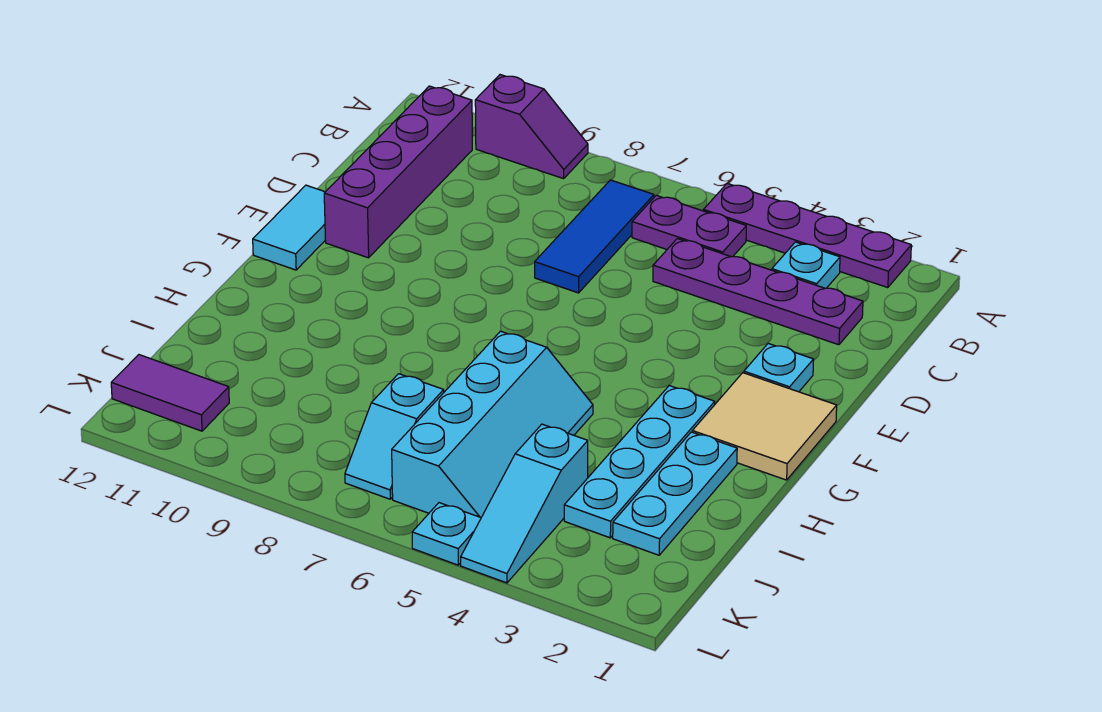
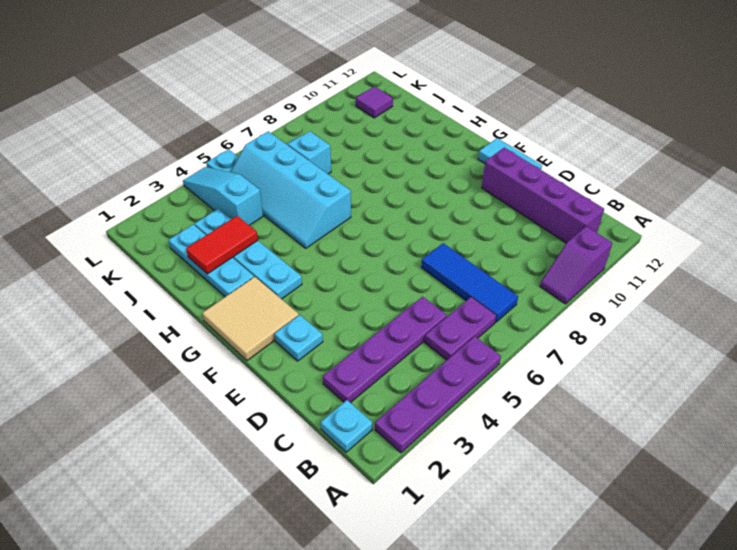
cyan plate B3 level 1 -> cyan plate B1 level 1
none -> red tile I2:I3 level 2
purple tile K11:K12 level 1 -> purple tile K11 level 1

